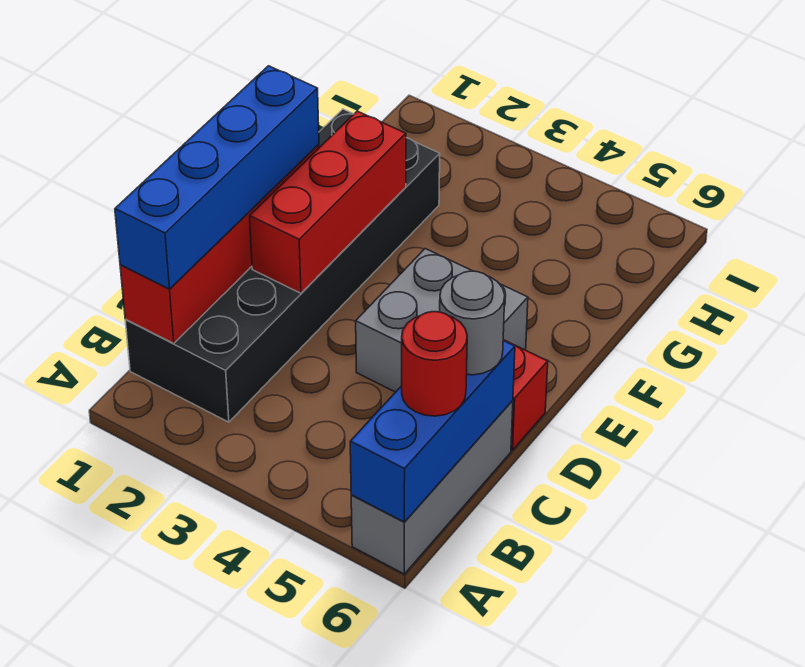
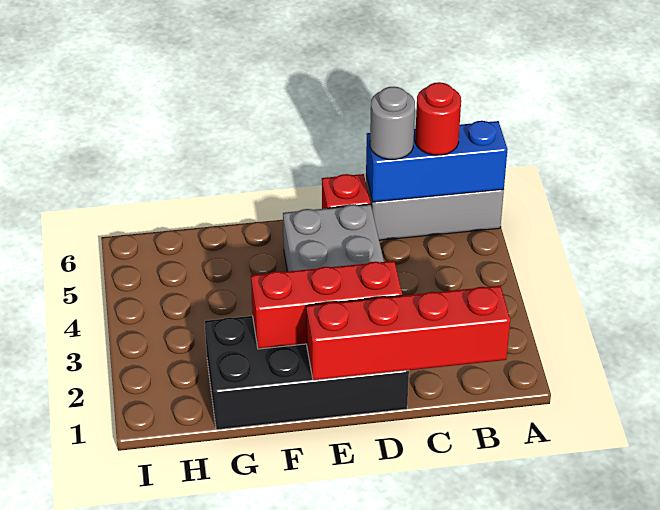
black brick B1:G2 level 1 -> black brick D1:G2 level 1
blue brick B1:E1 level 3 -> none

